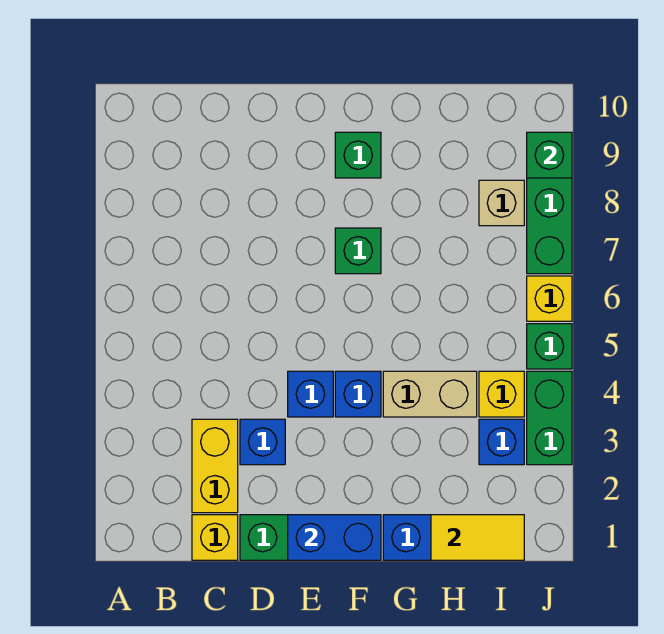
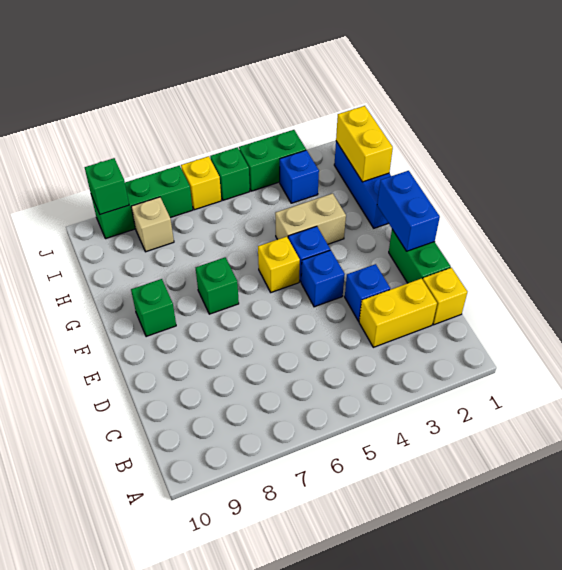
tan brick G4:H4 level 1 -> tan brick G3:G4 level 1
yellow tile H1:I1 level 2 -> yellow brick H1:I1 level 2
yellow brick I4 level 1 -> yellow brick F5 level 1

